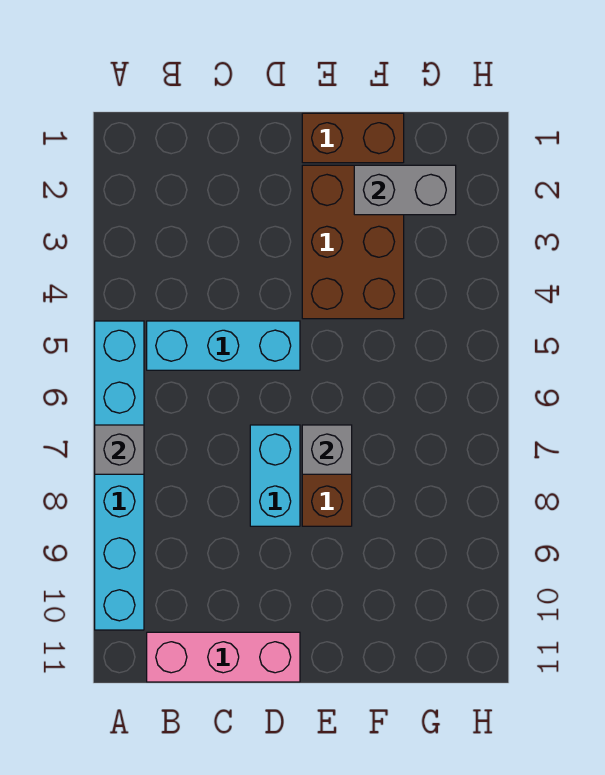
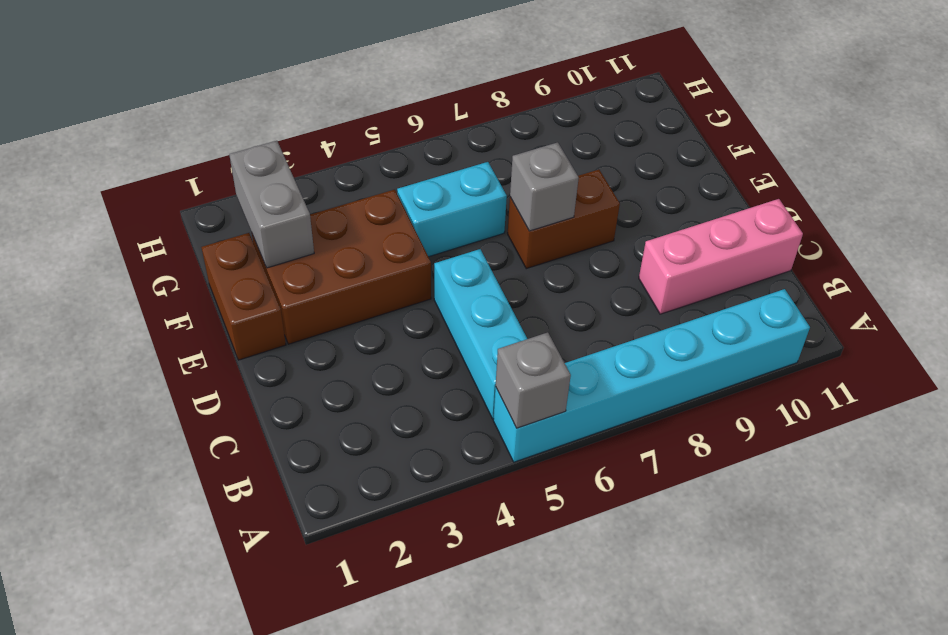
grey brick A7 level 2 -> grey brick A5 level 2
pink brick B11:D11 level 1 -> pink brick C9:C11 level 1
cyan brick D7:D8 level 1 -> cyan brick F5:F6 level 1

